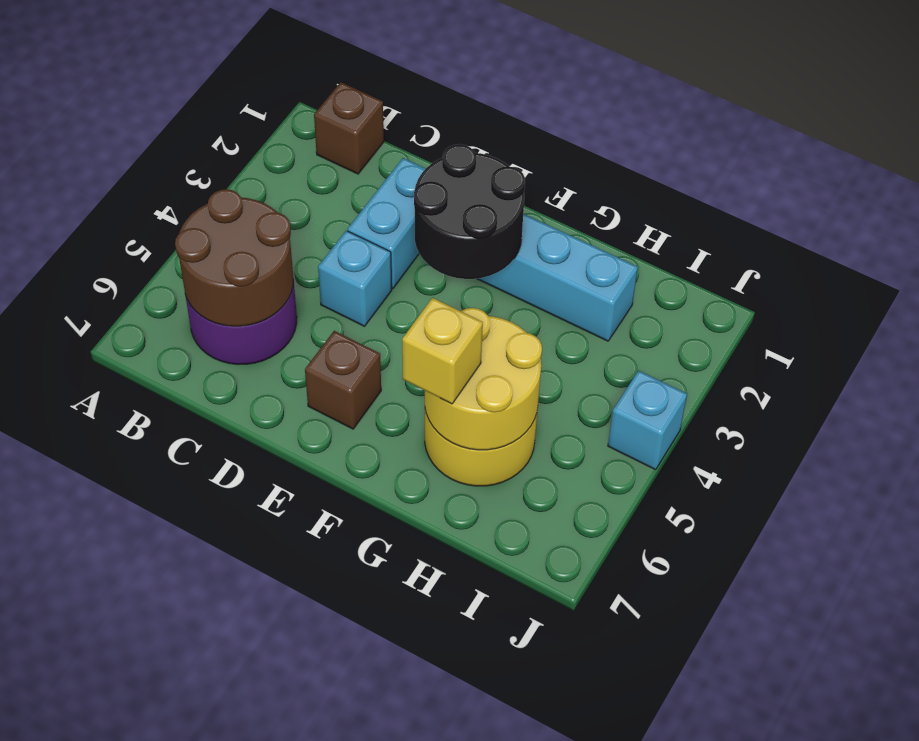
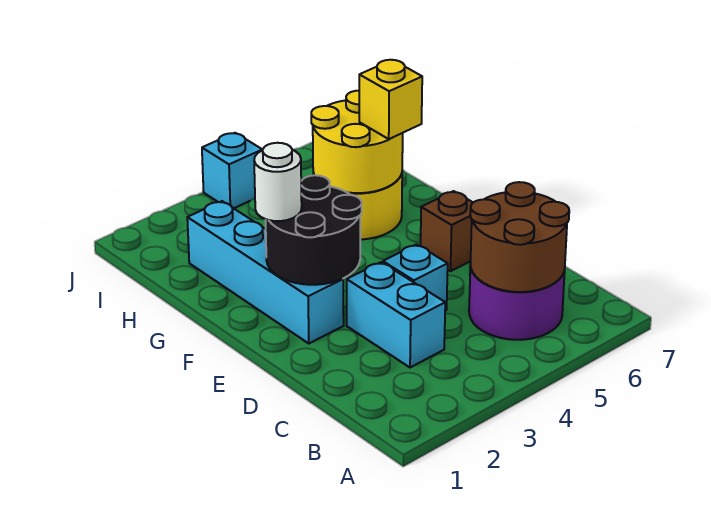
brown brick B1 level 1 -> none
cyan brick D2:D3 level 1 -> cyan brick C3:D3 level 1
none -> white round brick F2 level 3

